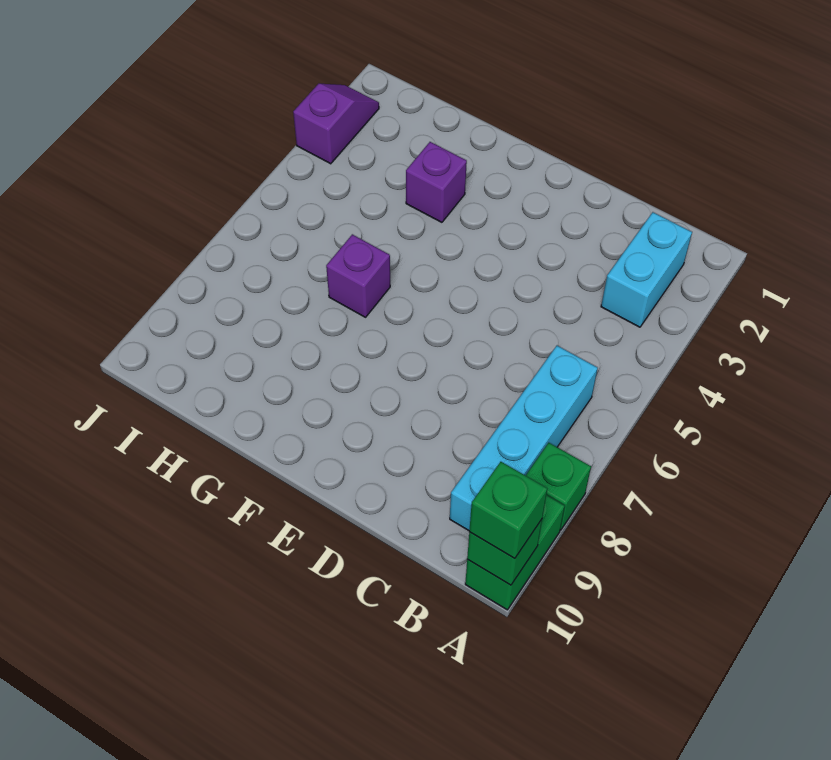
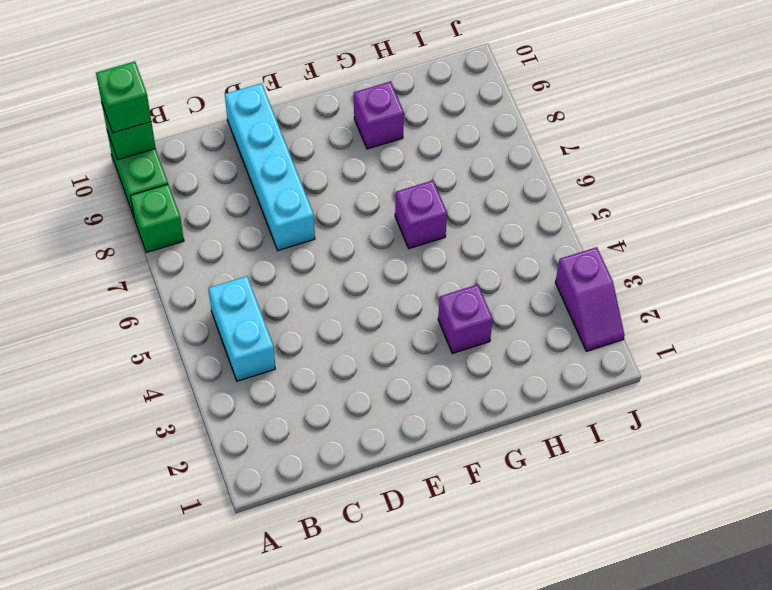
cyan brick B2:B3 level 1 -> cyan brick B4:B5 level 1
cyan brick B6:B9 level 1 -> cyan brick D7:D10 level 1
none -> purple brick G9 level 1

